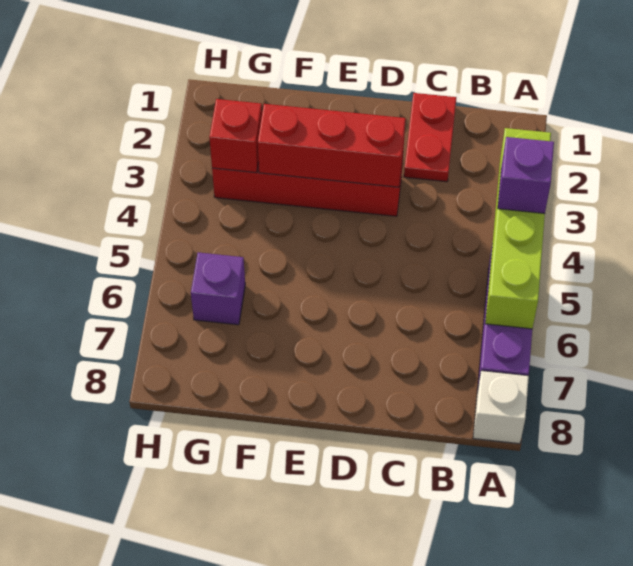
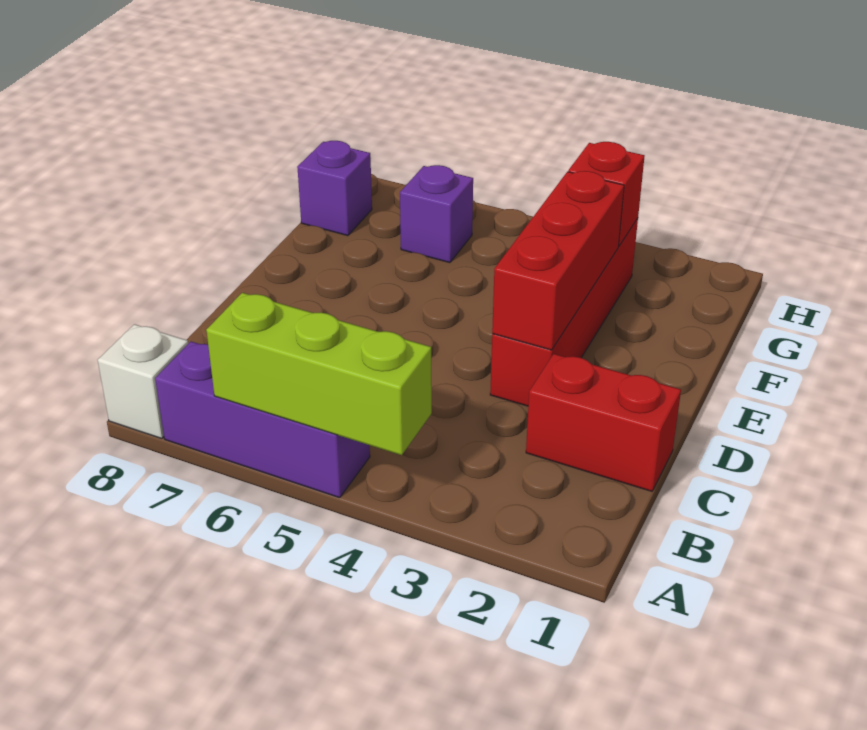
lime brick A3:A6 level 2 -> lime brick A4:A6 level 2
purple brick A4 level 3 -> purple brick G8 level 1
red plate C1:C2 level 1 -> red brick C1:C2 level 1

